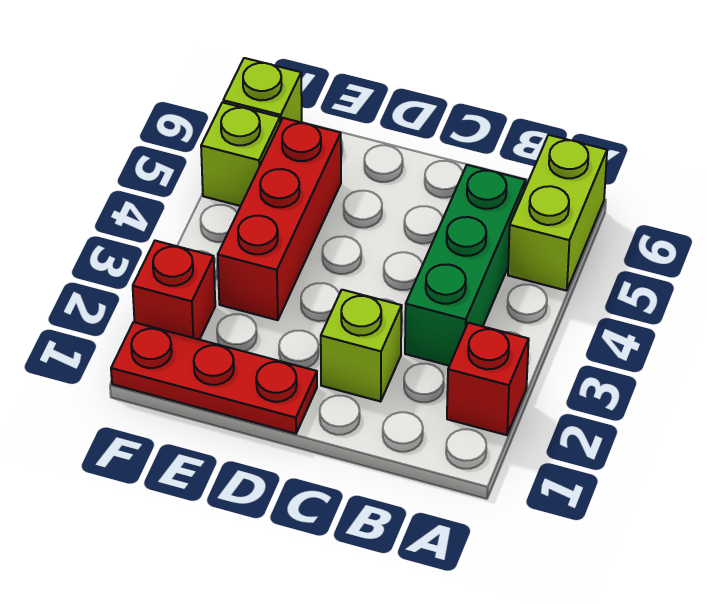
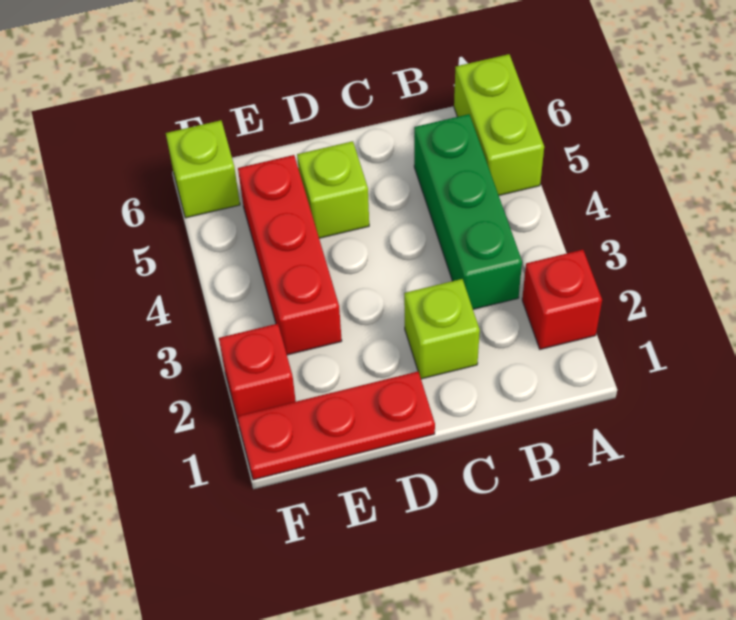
lime brick F5 level 1 -> lime brick D5 level 1

